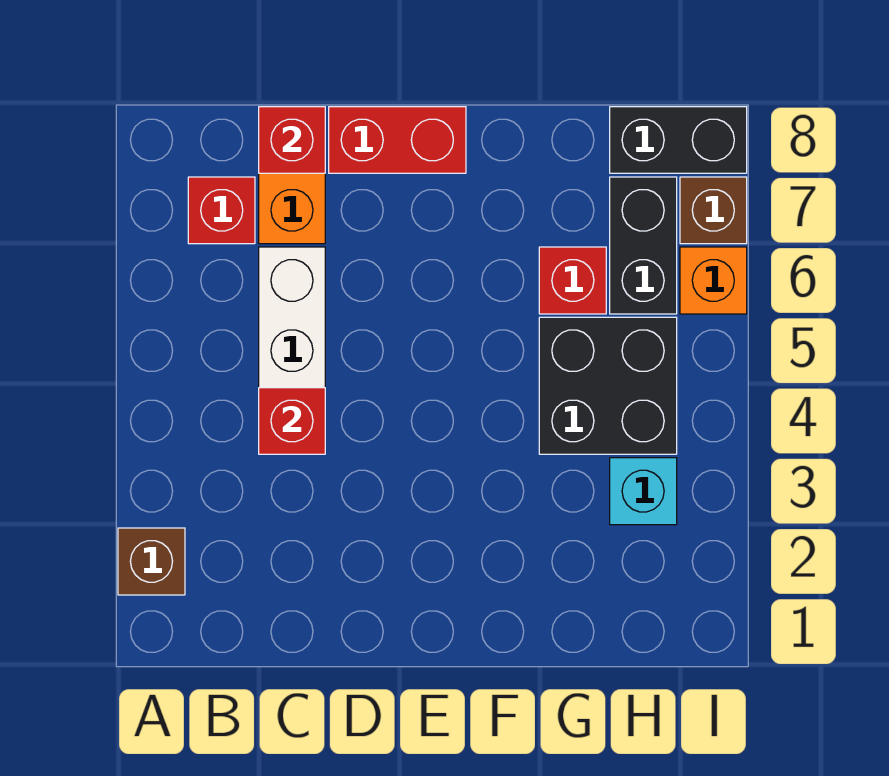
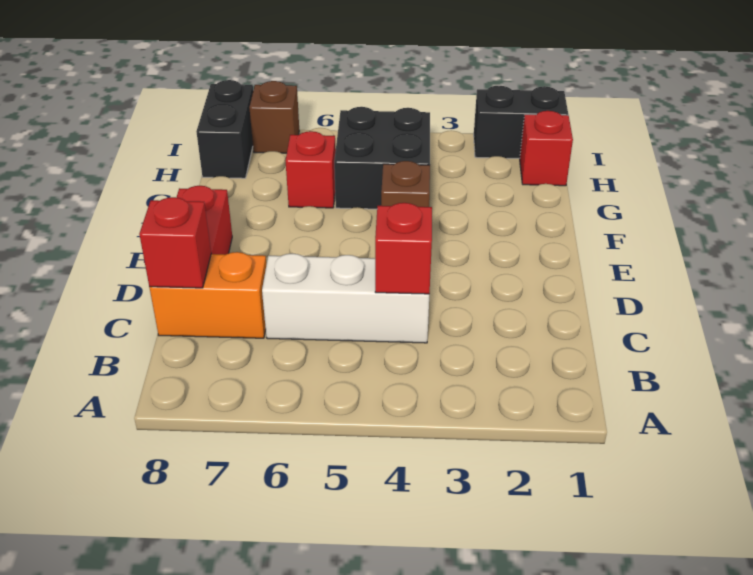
brown brick A2 level 1 -> brown brick F4 level 1
red brick B7 level 1 -> red brick H1 level 1
cyan brick H3 level 1 -> none
black brick H6:H7 level 1 -> black brick I1:I2 level 1
orange brick I6 level 1 -> none

